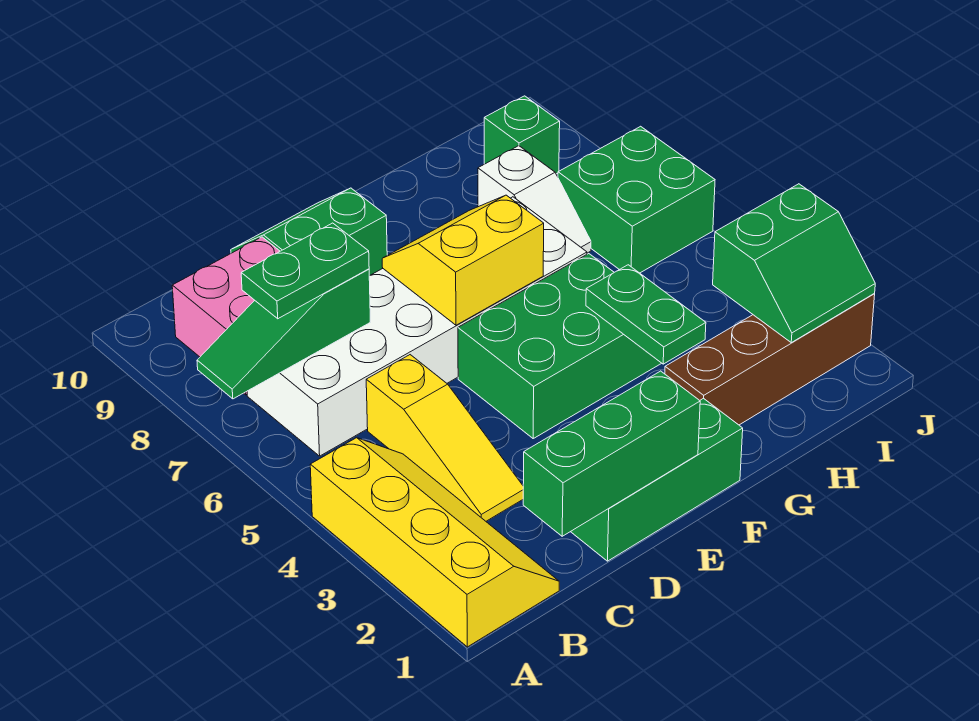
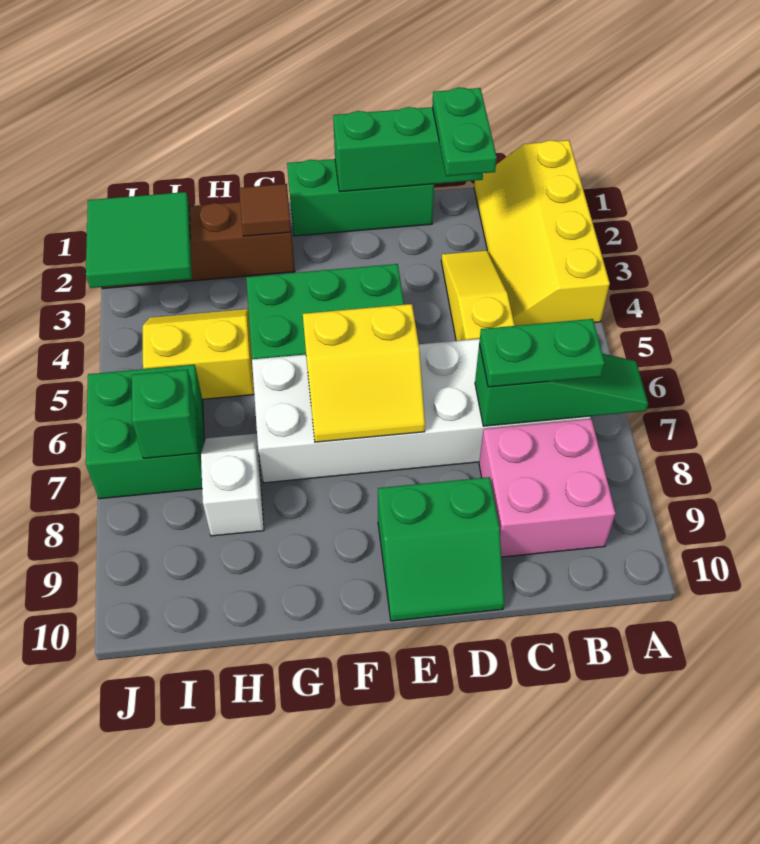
none -> brown tile G2 level 2
green plate G3:G4 level 2 -> green plate C1:C2 level 3
none -> yellow slope H4:I5 level 1 top 5
green slope I2:J3 level 2 top 3 -> green tile I2:J3 level 2
green brick I9 level 1 -> green brick I7 level 2

